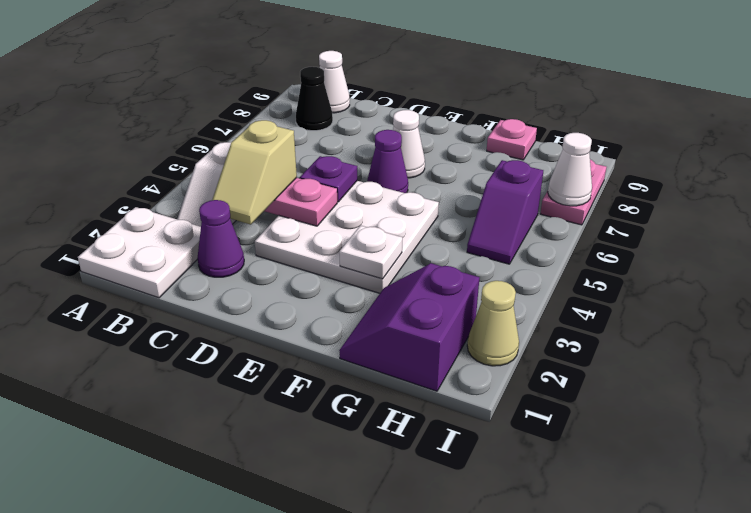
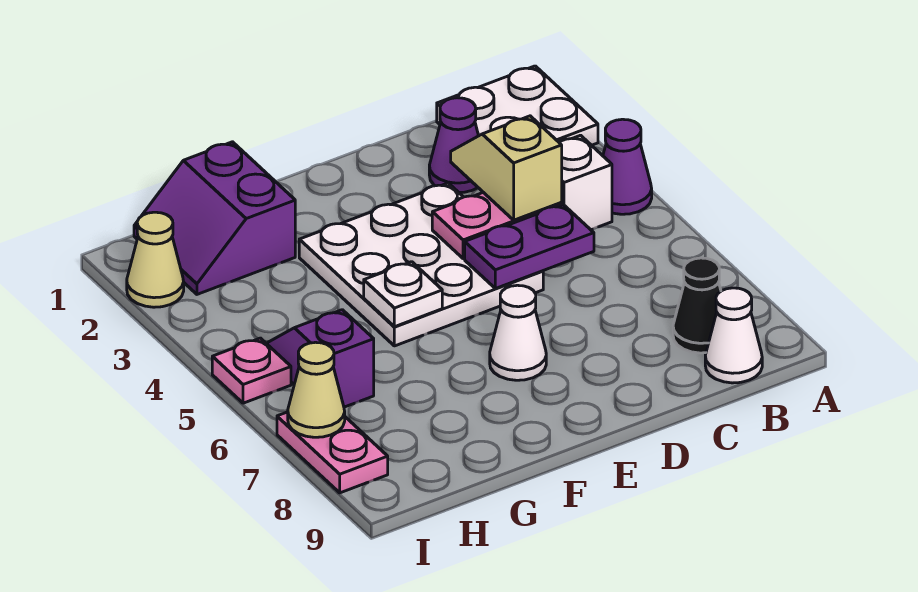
purple plate D5 level 2 -> purple plate C5:D5 level 2
purple cone E6 level 1 -> purple cone A4 level 1
white plate F3 level 2 -> white plate F5 level 2
purple slope G1:H2 level 1 top H -> purple slope G1:H2 level 1 top G
pink plate G9 level 1 -> pink plate I5 level 1
white cone I7 level 2 -> tan cone I7 level 2

